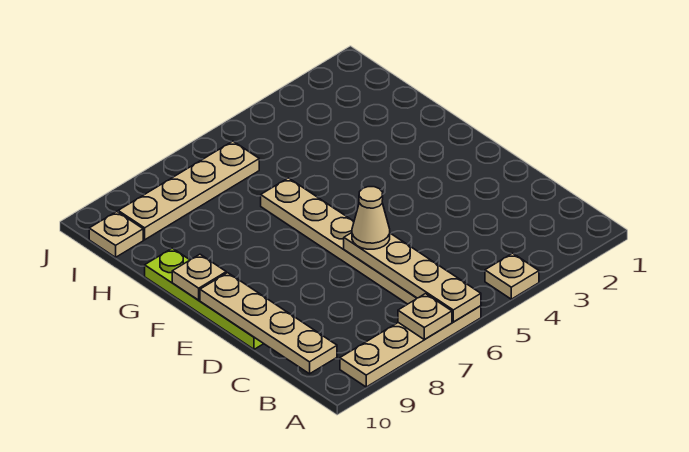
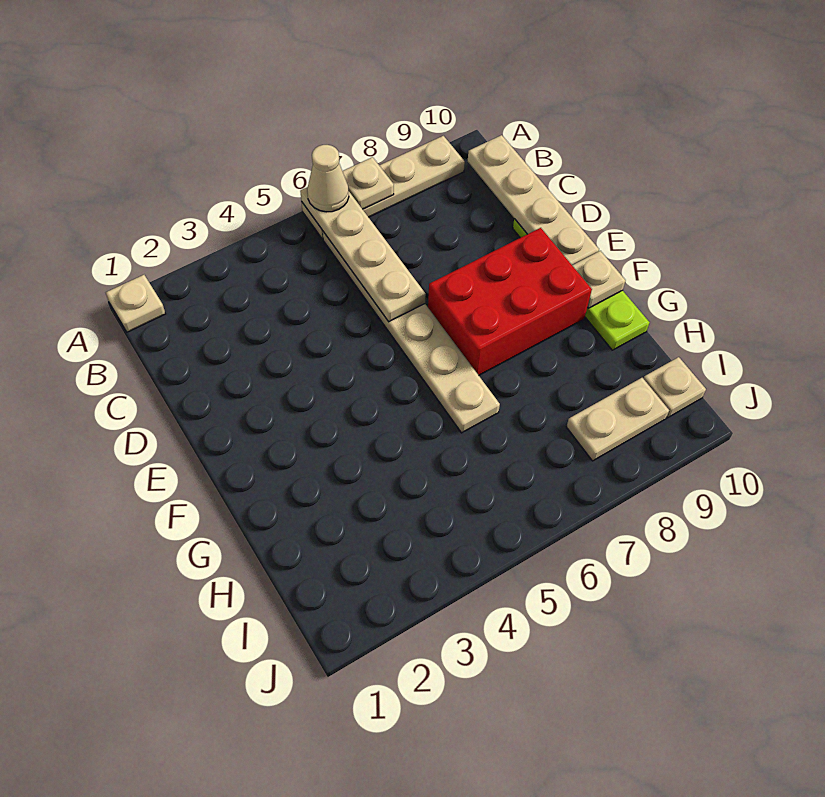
tan plate A4 level 1 -> tan plate A1 level 1
tan cone D6 level 3 -> tan cone A6 level 3
none -> red brick E7:F9 level 1
tan plate I6:I9 level 1 -> tan plate I8:I9 level 1

